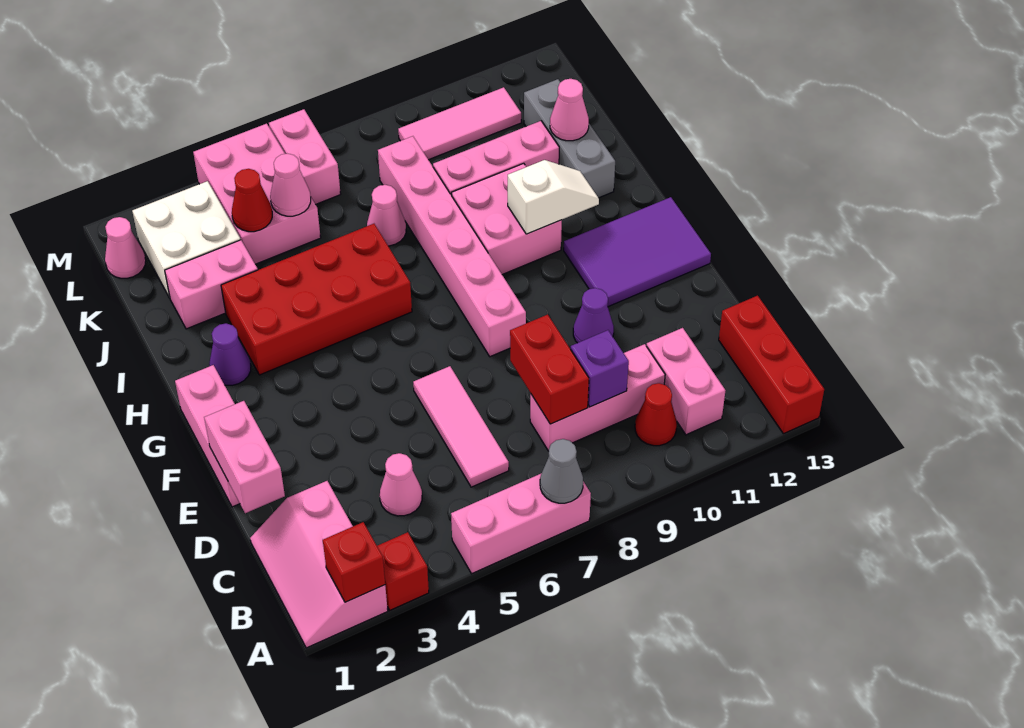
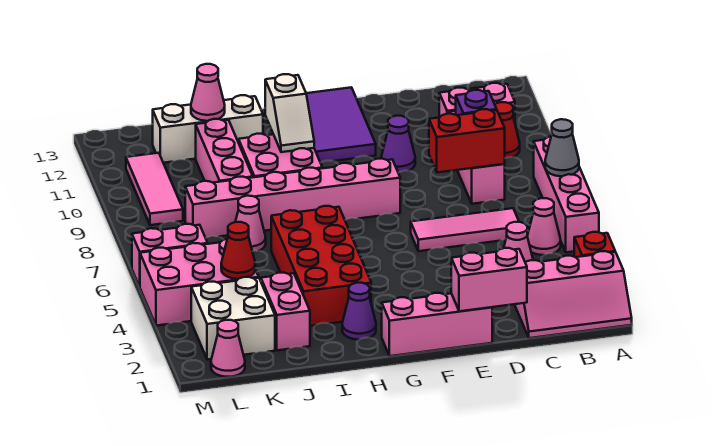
red brick A2 level 2 -> none
pink brick A5:A7 level 1 -> pink brick A5:A8 level 1
red brick A13:C13 level 1 -> none
white slope H10:H11 level 2 top 10 -> white slope H10:H11 level 2 top 11
grey brick I12:K12 level 1 -> white brick I12:K12 level 1
pink cone K5 level 2 -> pink cone B5 level 1

